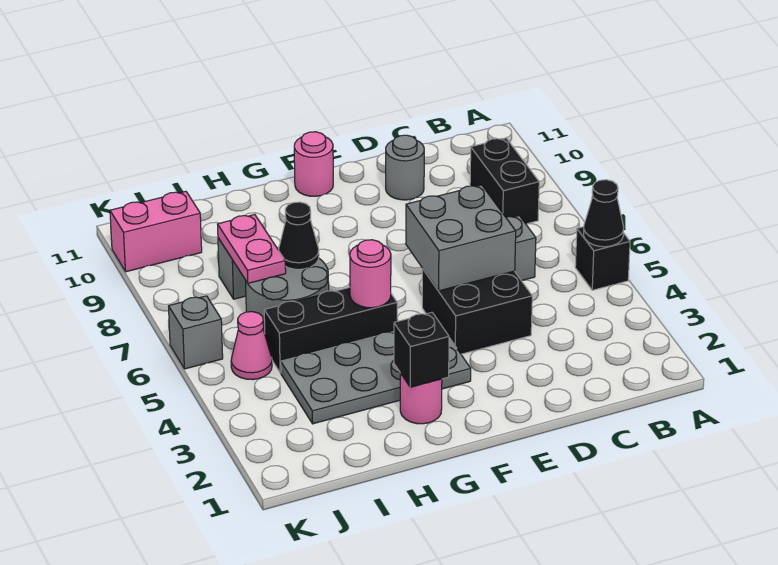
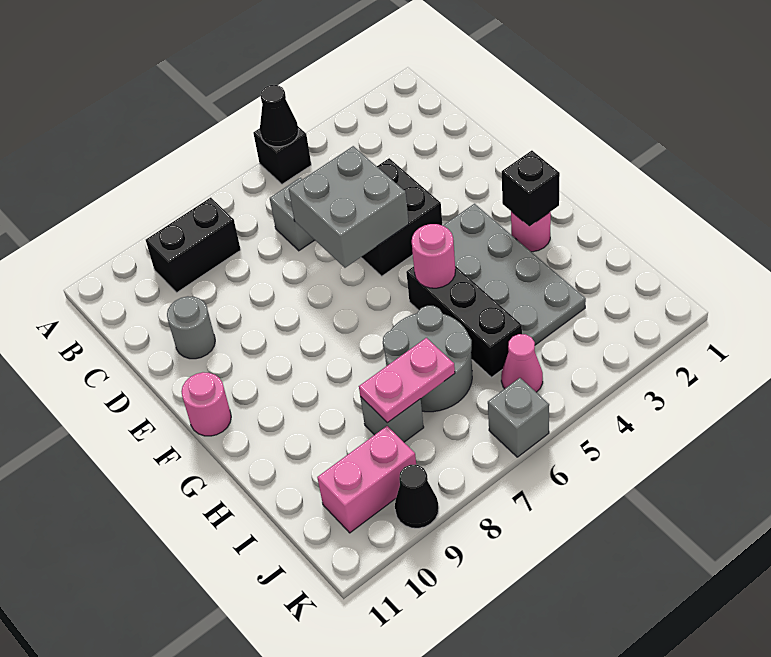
black cone H7 level 2 -> black cone K9 level 1
pink brick J10:K10 level 1 -> pink brick J9:J10 level 1

